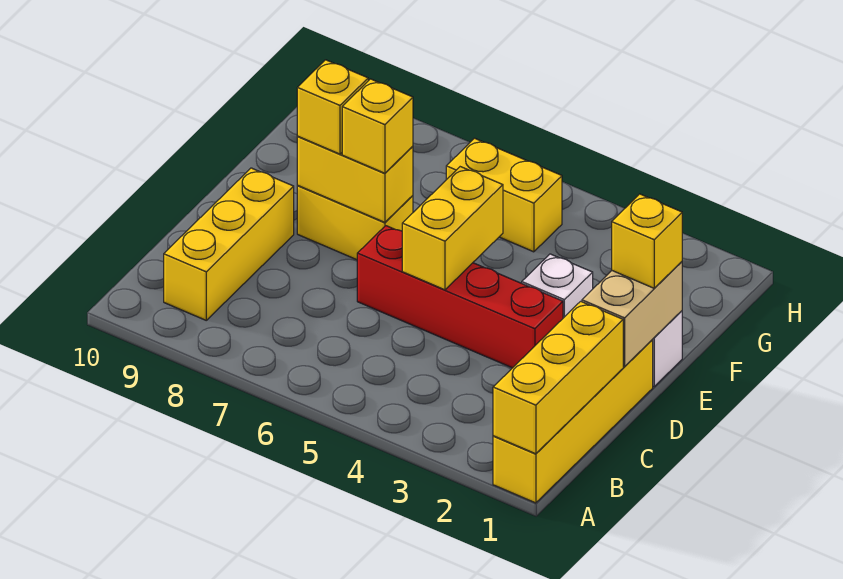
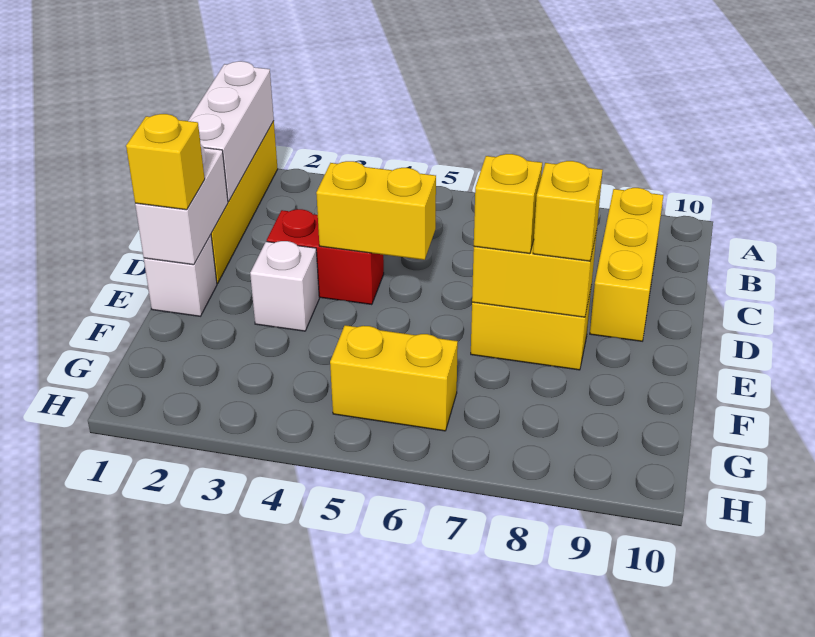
yellow brick A1:C1 level 2 -> white brick A1:C1 level 2
tan brick D1:E1 level 2 -> white brick D1:E1 level 2
red brick D3:D6 level 1 -> red brick D3:D4 level 1
yellow brick D5:E5 level 2 -> yellow brick D4:D5 level 2

